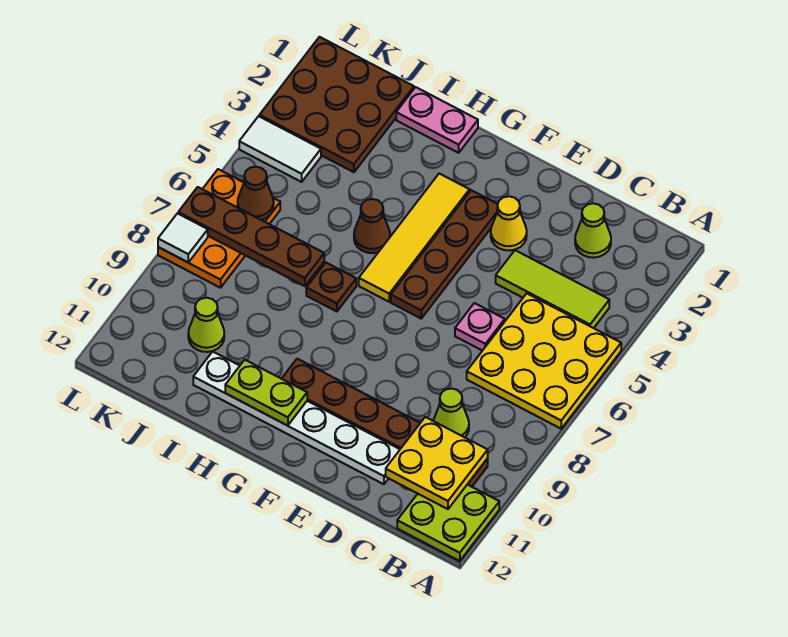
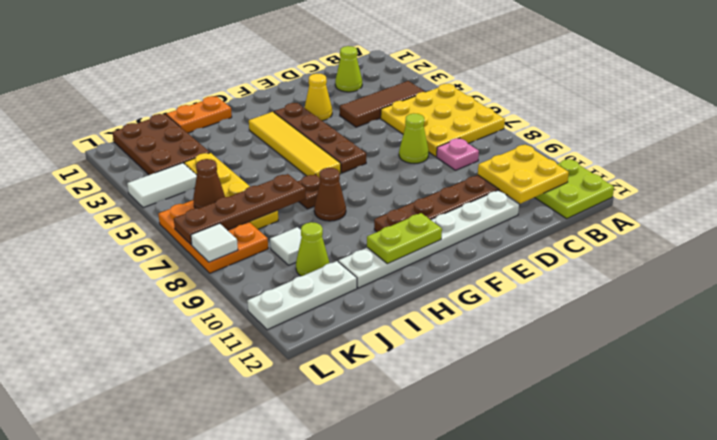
lime tile B4:D4 level 1 -> brown tile B4:D4 level 1
lime cone C9 level 1 -> lime cone D7 level 1
pink plate D6 level 1 -> pink plate C8 level 1
pink plate H1:I1 level 1 -> orange plate H1:I1 level 1
brown cone H5 level 1 -> brown cone H8 level 1
brown plate J1:L3 level 1 -> brown plate J1:K3 level 1
none -> yellow plate J4:J7 level 1
none -> white tile J9 level 1
none -> white plate J11:L11 level 1

